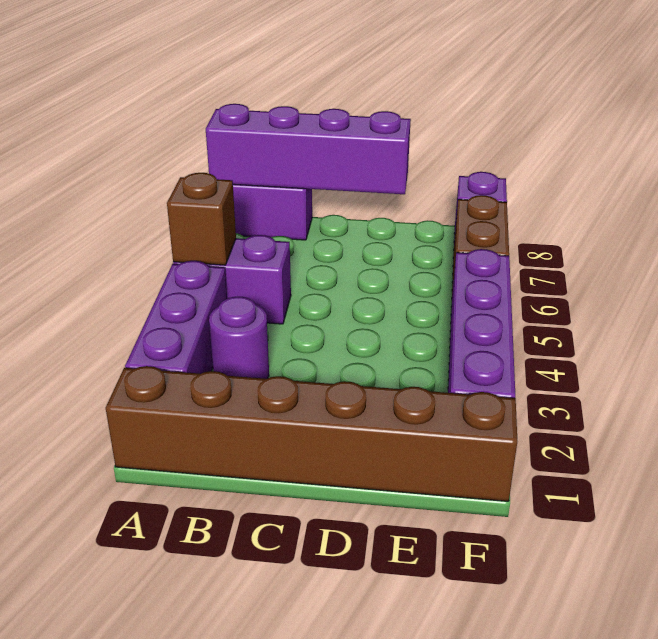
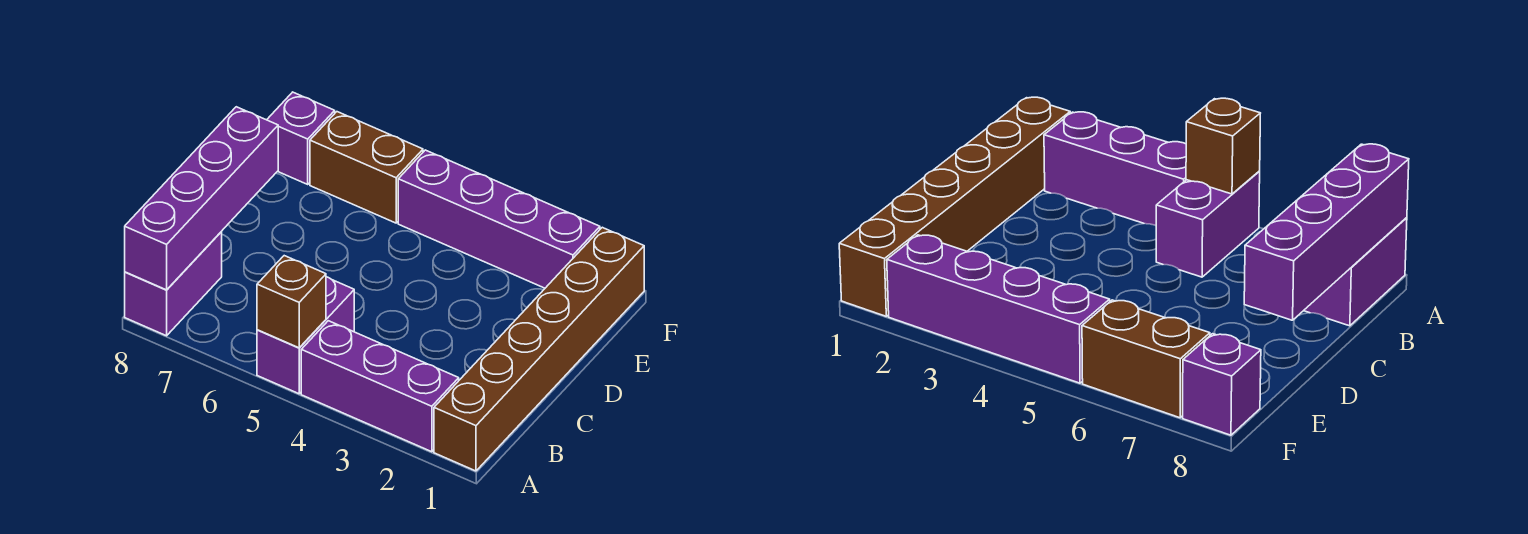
purple round brick B3 level 1 -> none

